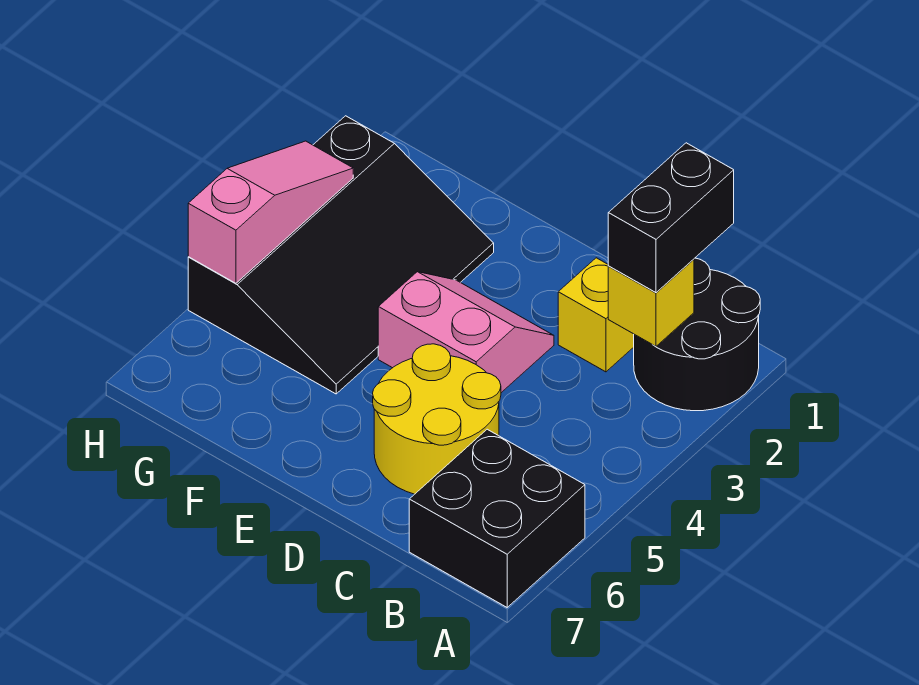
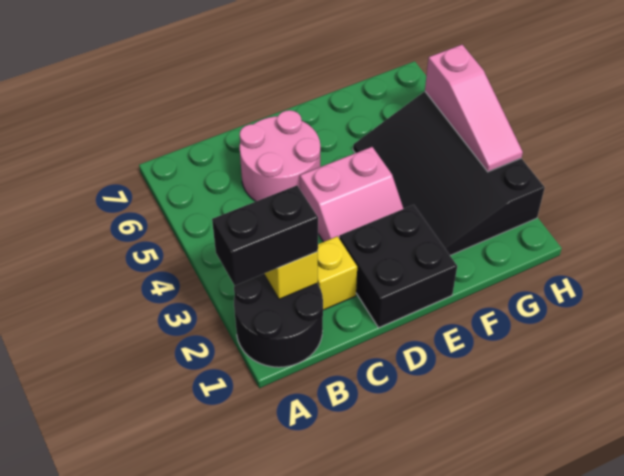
black brick A6:B7 level 1 -> black brick D1:E2 level 1
black brick B1:B2 level 3 -> black brick A2:B2 level 3
yellow round brick C5:D6 level 1 -> pink round brick C5:D6 level 1

